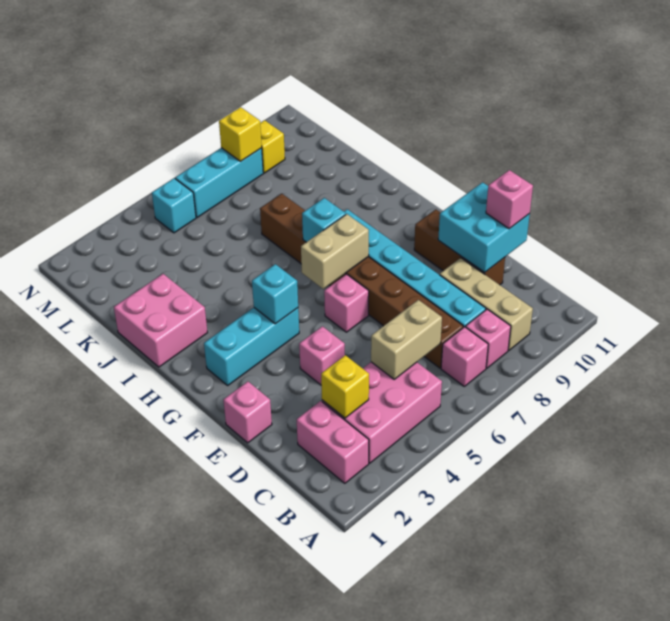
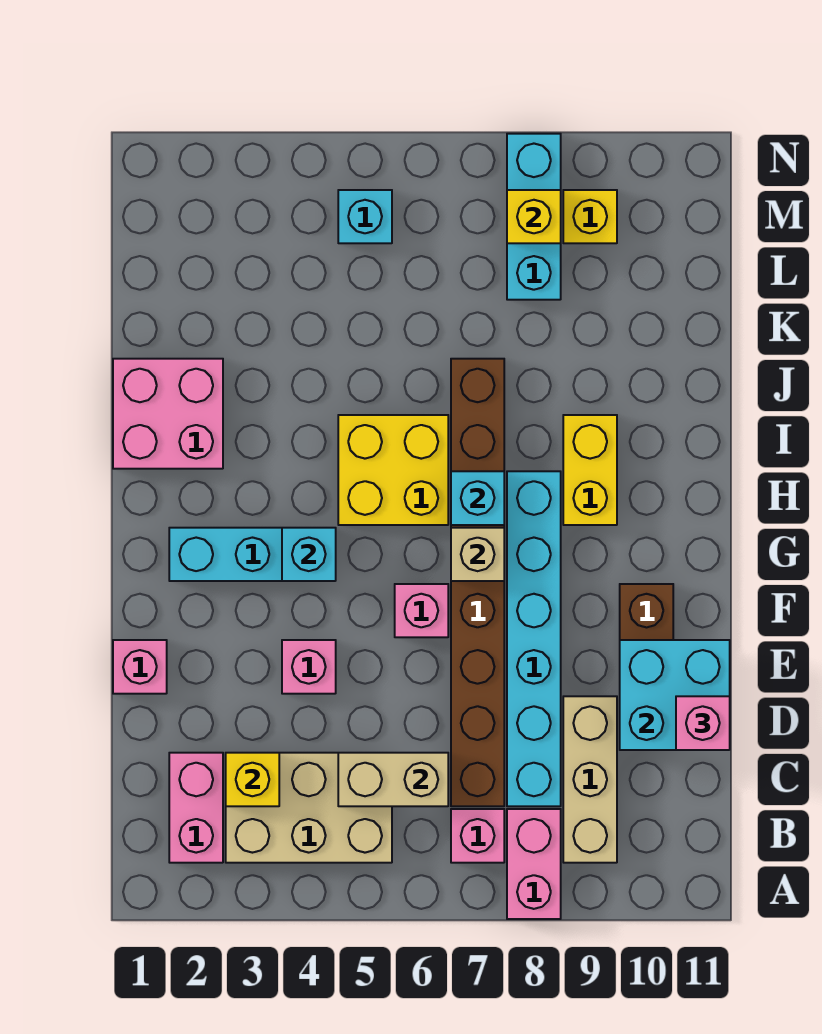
pink brick B3:C5 level 1 -> tan brick B3:C5 level 1
pink brick B8 level 1 -> pink brick A8:B8 level 1
tan brick G6:G7 level 2 -> tan brick G7 level 2
none -> yellow brick H5:I6 level 1
none -> yellow brick H9:I9 level 1
cyan brick M6:M8 level 1 -> cyan brick L8:N8 level 1

